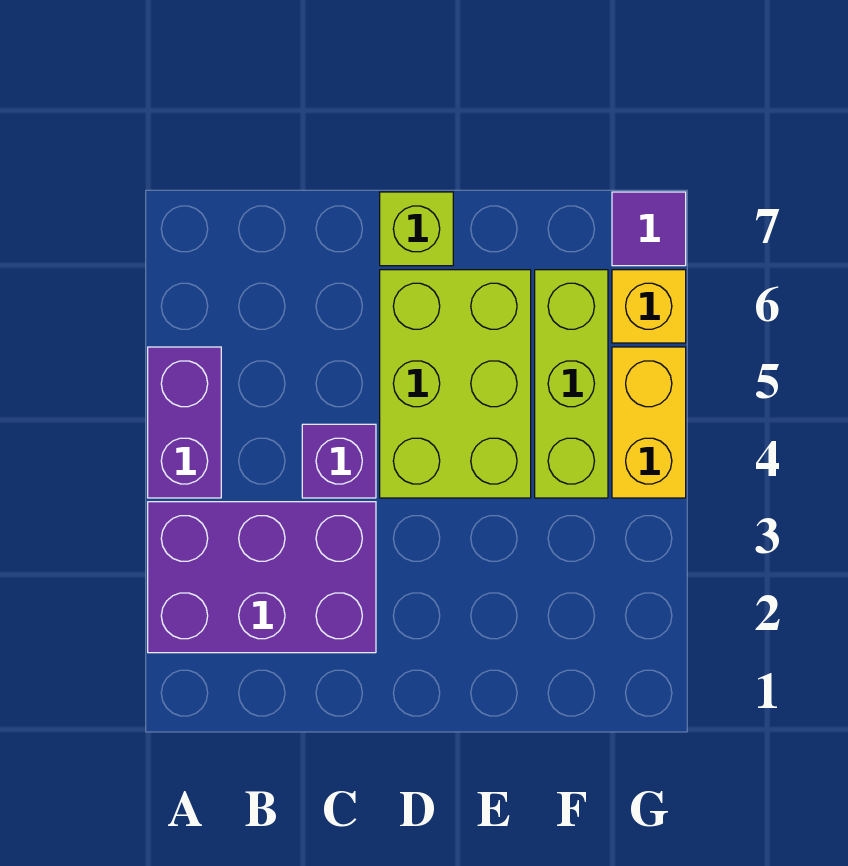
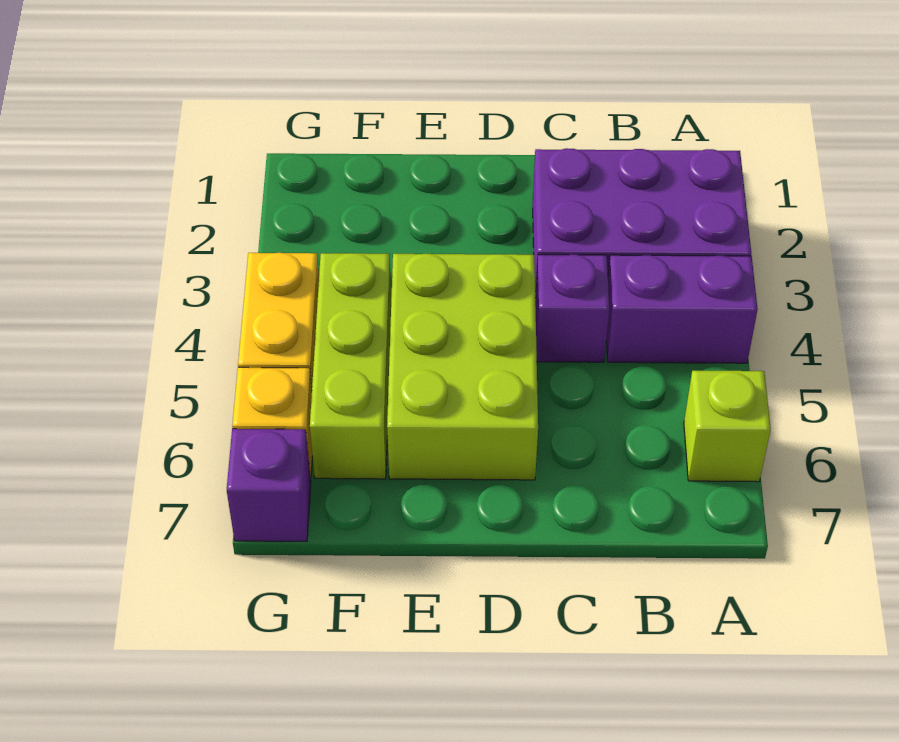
purple brick A4:A5 level 1 -> purple brick A4:B4 level 1
lime brick D7 level 1 -> lime brick A6 level 1
purple tile G7 level 1 -> purple brick G7 level 1

